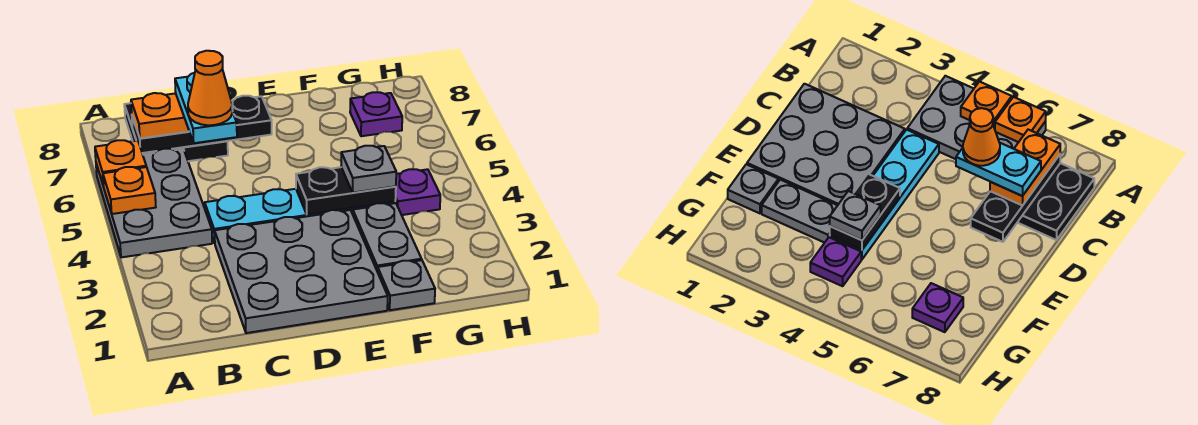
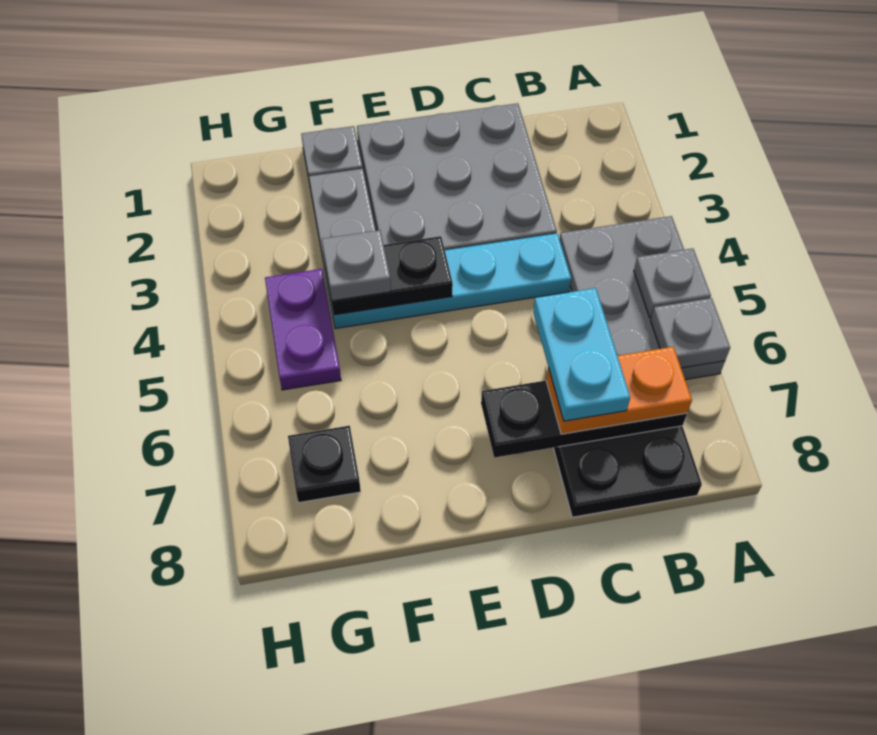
orange plate A5 level 2 -> grey plate A5 level 2
orange plate A6 level 2 -> grey plate A6 level 2
orange cone C6 level 5 -> none
purple plate G4 level 1 -> purple plate G4:G5 level 1
purple plate G7 level 1 -> black plate G7 level 1

